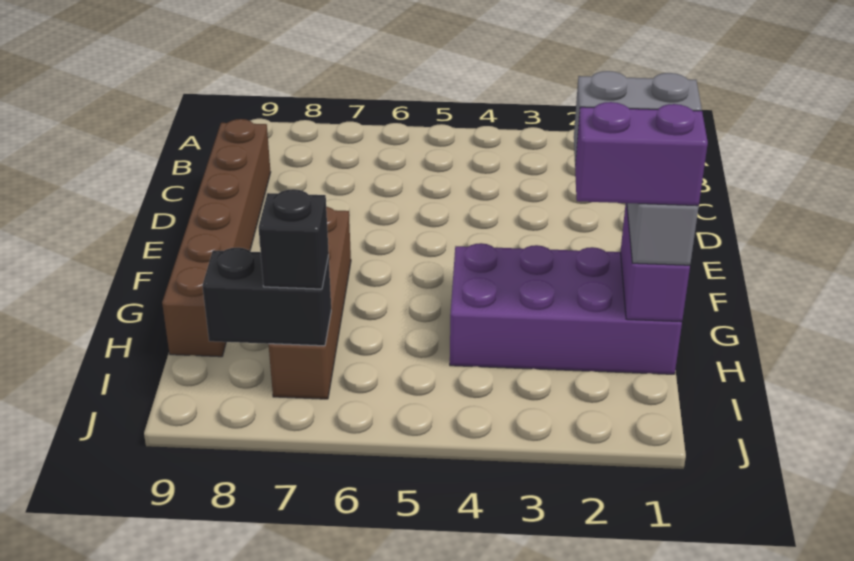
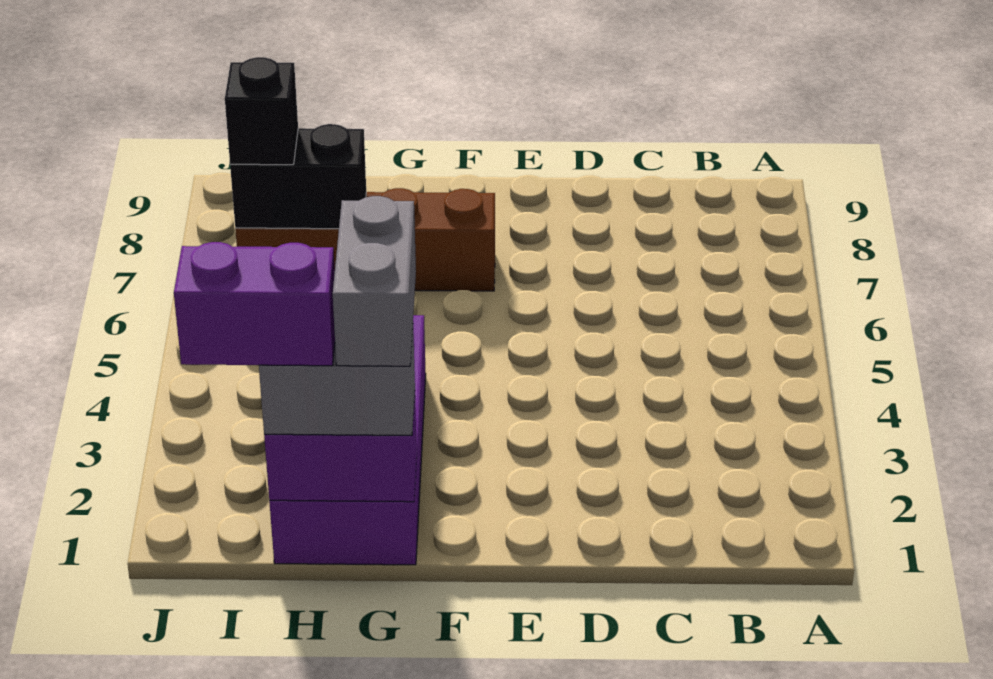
brown brick C9:H9 level 1 -> none
purple brick H1:H2 level 4 -> purple brick H1:I1 level 4
black brick I7:I8 level 2 -> black brick H7:I7 level 2

